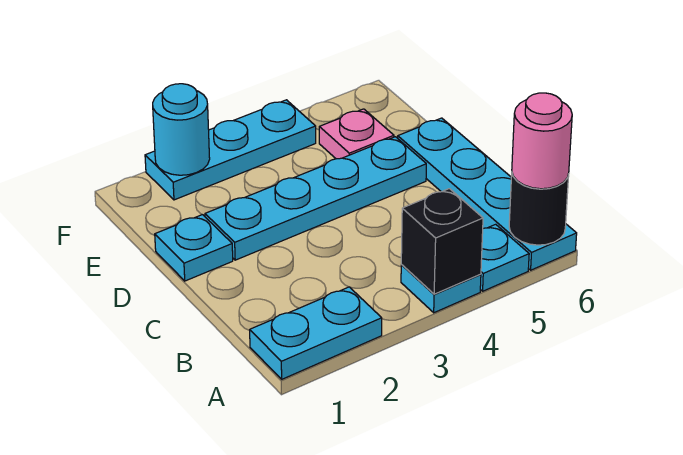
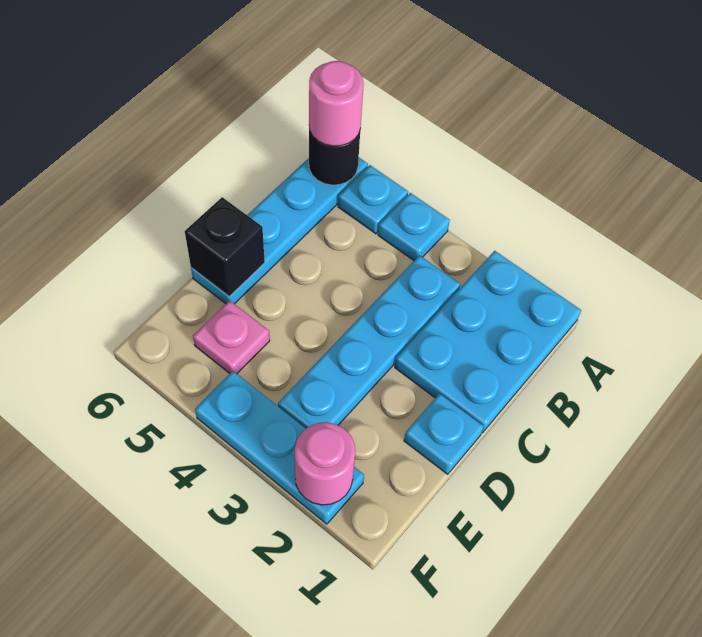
cyan plate A1:A2 level 1 -> cyan plate A1:C2 level 1
black brick A4 level 2 -> black brick D6 level 2
cyan plate D2:D5 level 1 -> cyan plate B3:E3 level 1
cyan round brick F2 level 2 -> pink round brick F2 level 2

